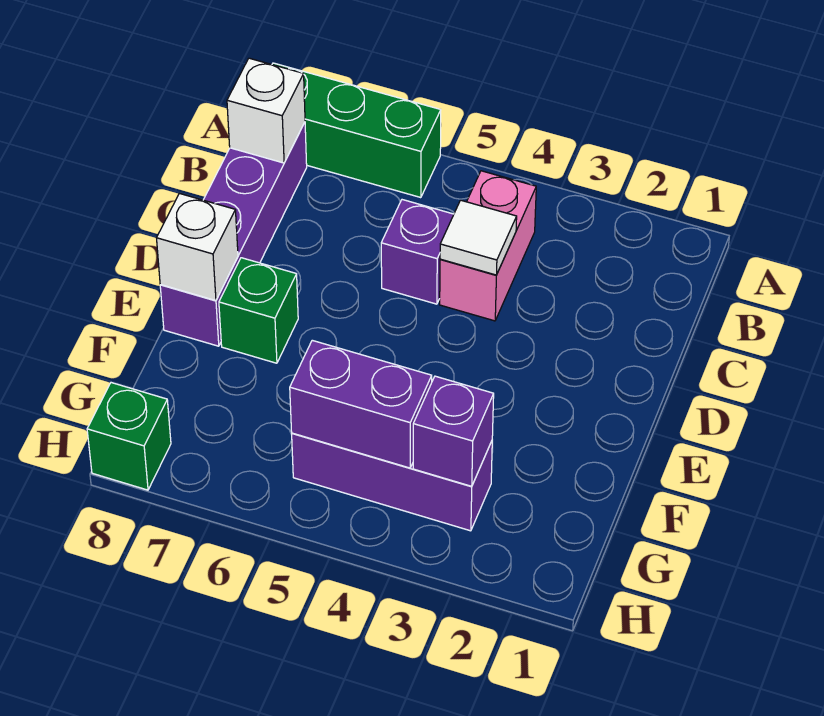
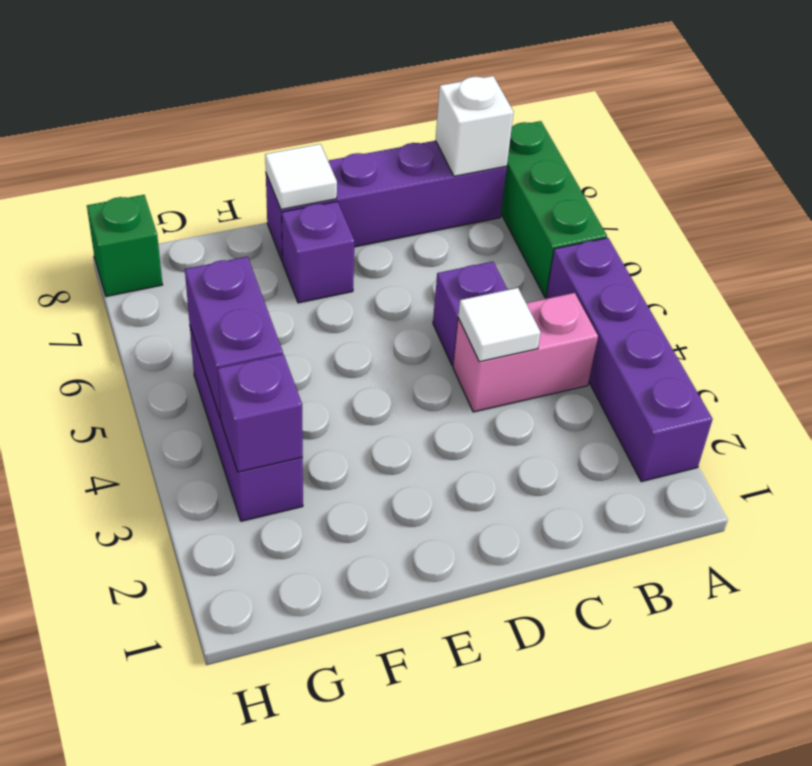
none -> purple brick A2:A5 level 1
green brick E7 level 1 -> purple brick E7 level 1
white brick E8 level 2 -> white tile E8 level 2

